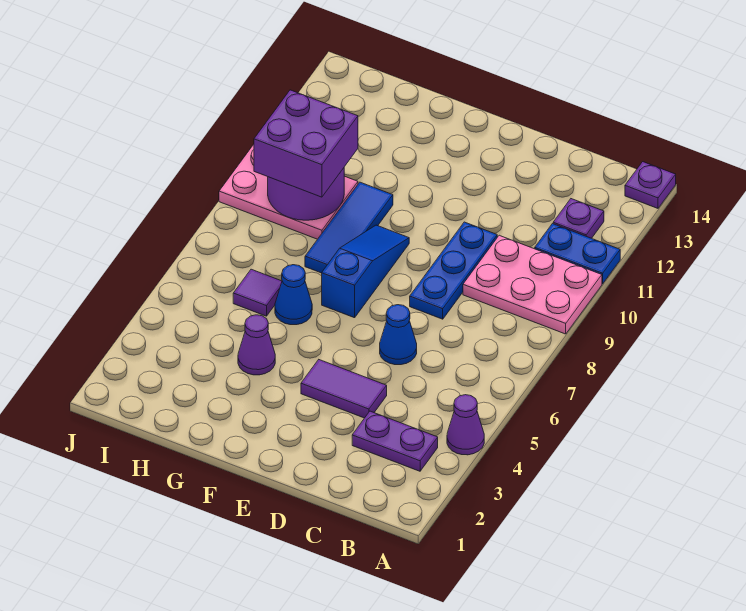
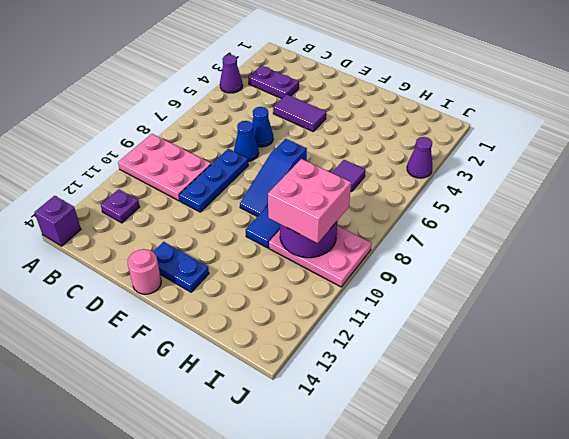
blue plate A11:B11 level 1 -> blue plate E13:F13 level 1
purple plate A14 level 1 -> purple brick A14 level 1
none -> pink round brick E14 level 1
purple cone G4 level 1 -> purple cone J4 level 1
blue cone G6 level 1 -> blue cone D7 level 1
purple brick H9:I10 level 3 -> pink brick H9:I10 level 3

